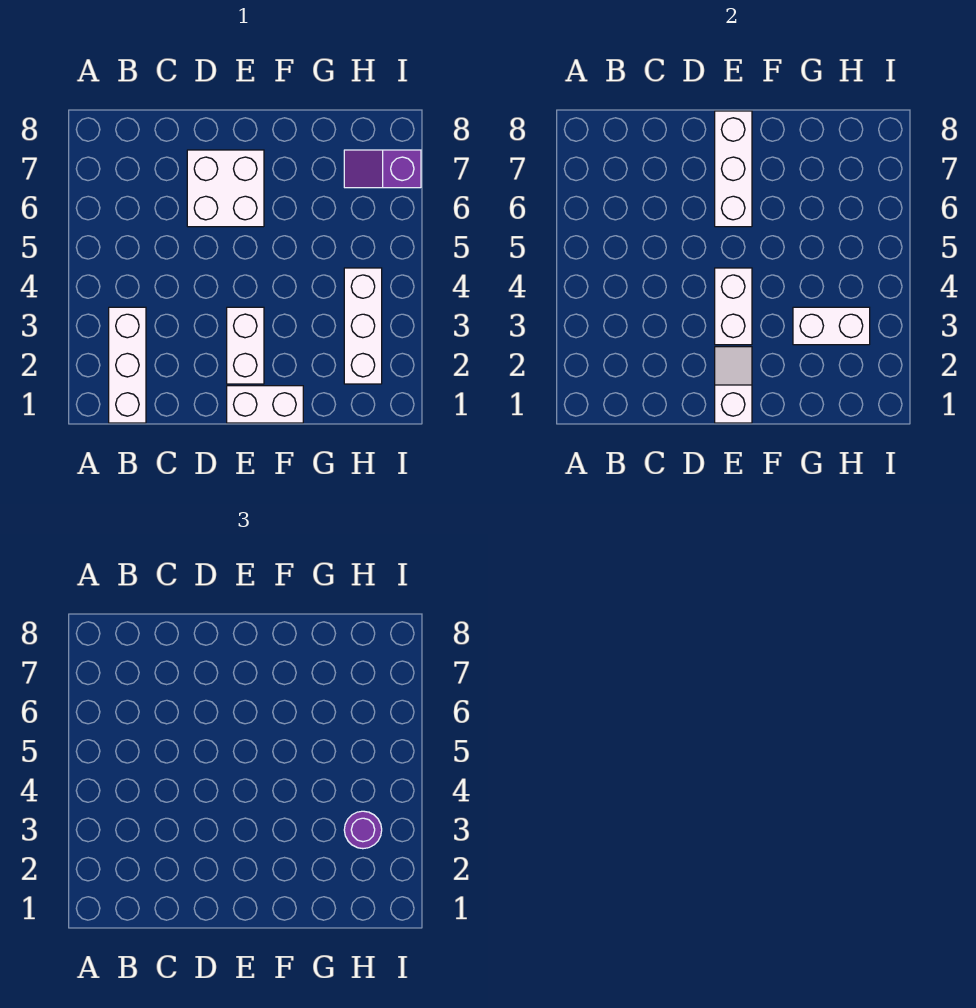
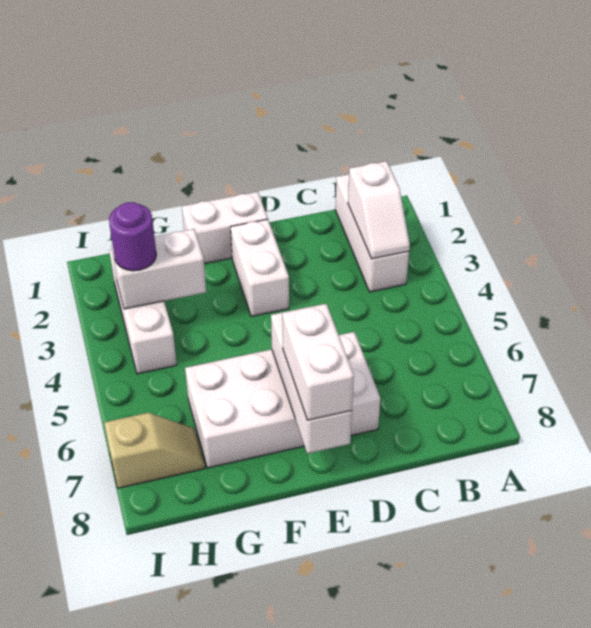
white brick D6:E7 level 1 -> white brick D6:G7 level 1
white slope E1:E2 level 2 top 1 -> white slope B2:B3 level 2 top 2
white brick E3:E4 level 2 -> white brick E7:E8 level 3
purple slope H7:I7 level 1 top I -> tan slope H7:I7 level 1 top I

